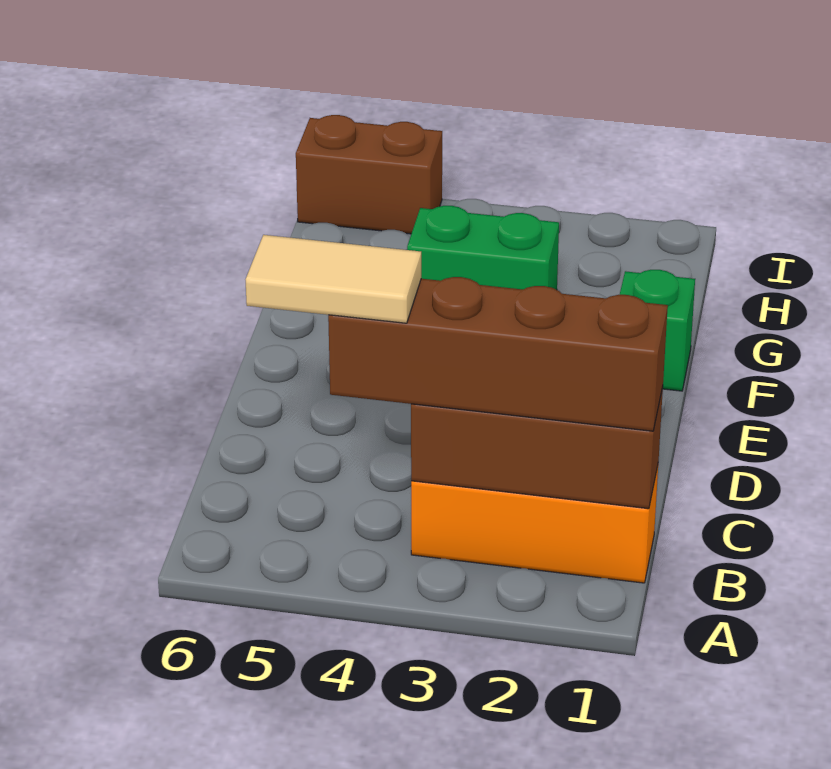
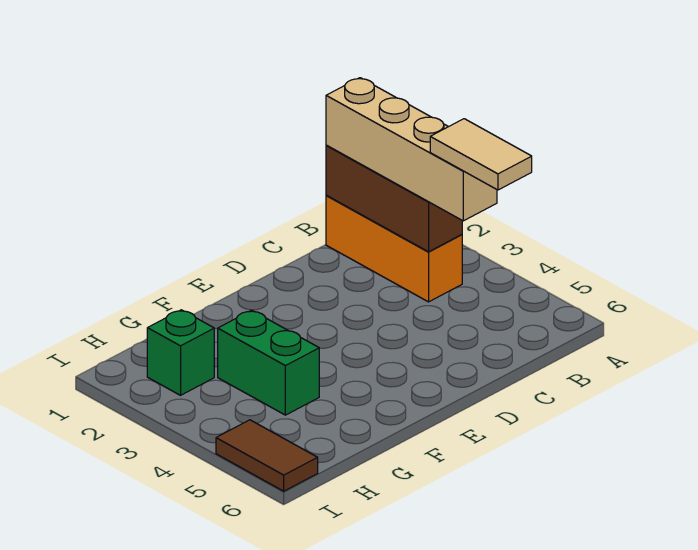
brown brick B1:B4 level 3 -> tan brick B1:B4 level 3
green brick F1 level 1 -> green brick H2 level 1
brown brick I5:I6 level 1 -> brown tile I5:I6 level 1

